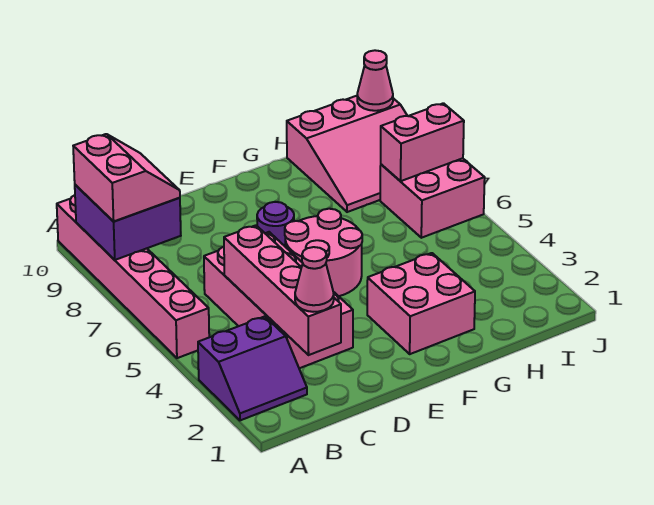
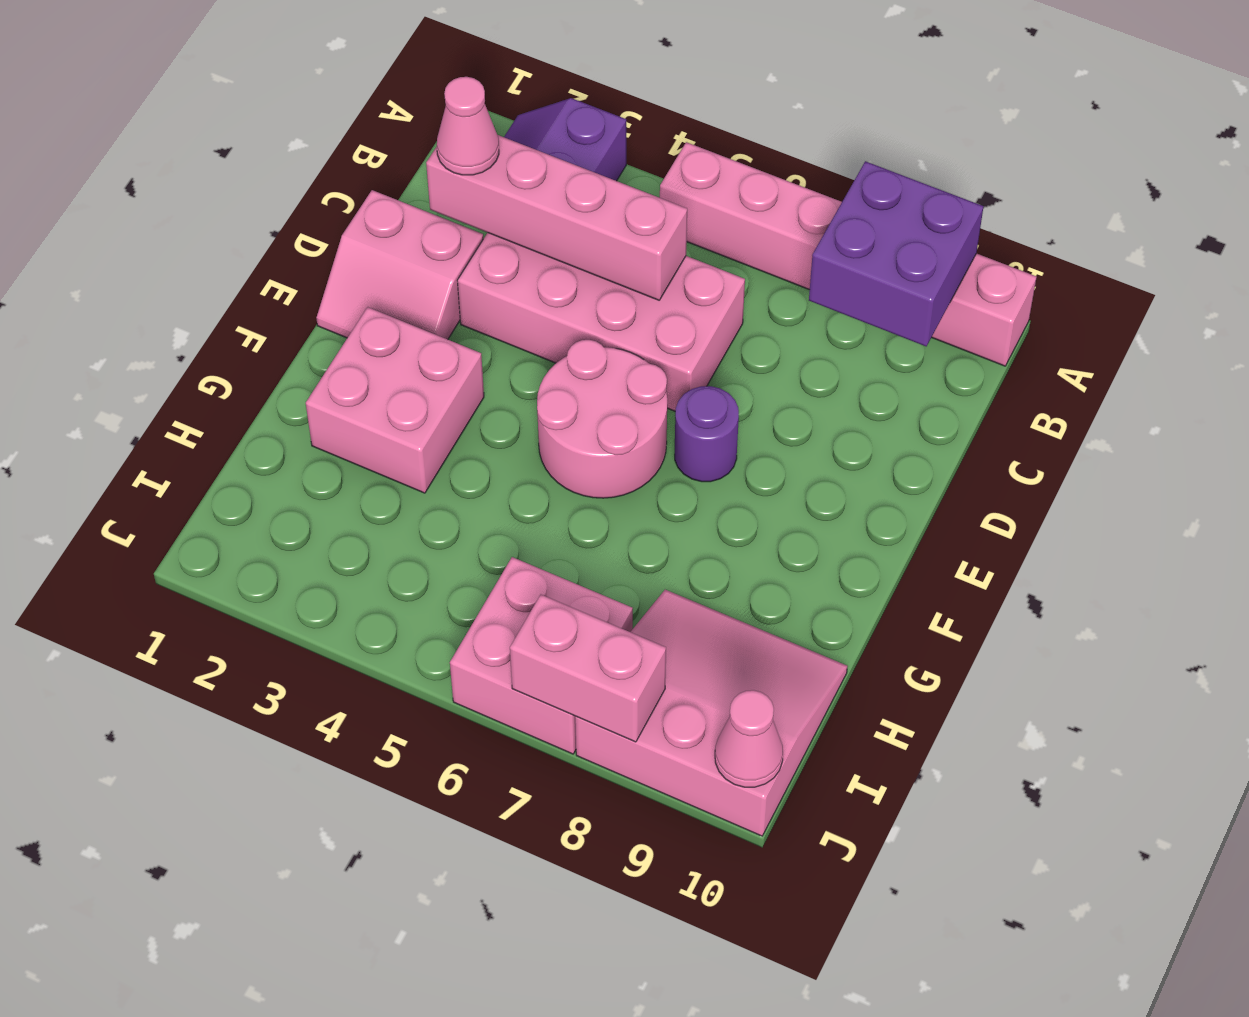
pink slope A8:B9 level 3 top A -> pink slope D1:E2 level 1 top D
pink slope H8:J10 level 1 top 10 -> pink slope H8:J10 level 1 top J
pink brick I7:J7 level 2 -> pink brick J7:J8 level 2

